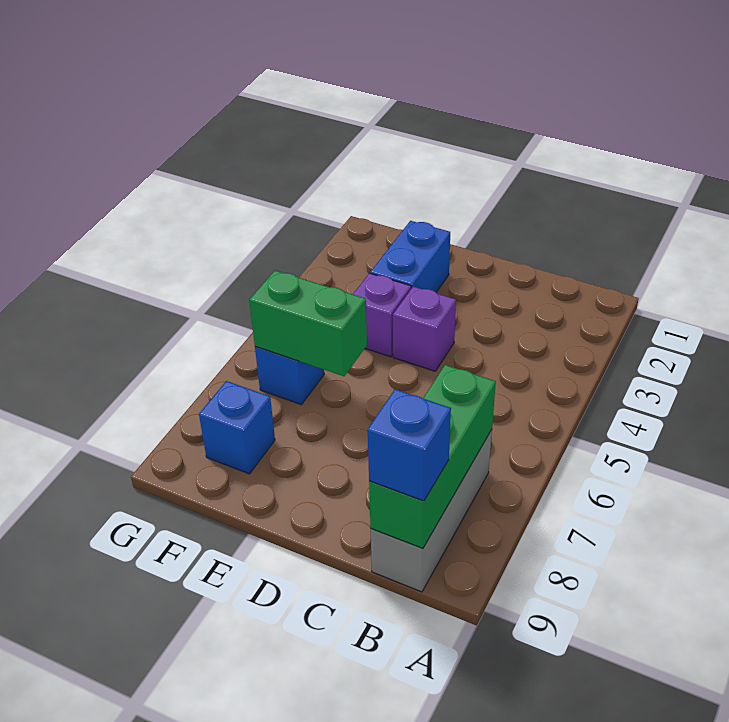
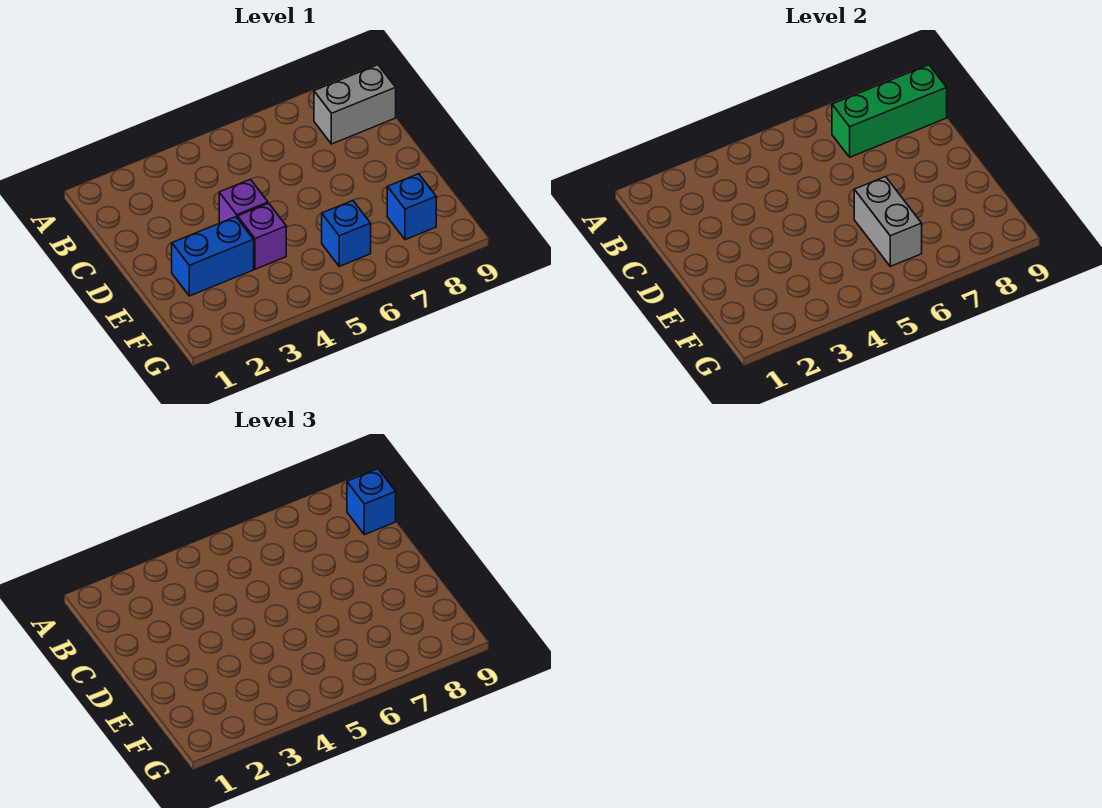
grey brick B7:B9 level 1 -> grey brick B8:B9 level 1
green brick E6:F6 level 2 -> grey brick E6:F6 level 2

